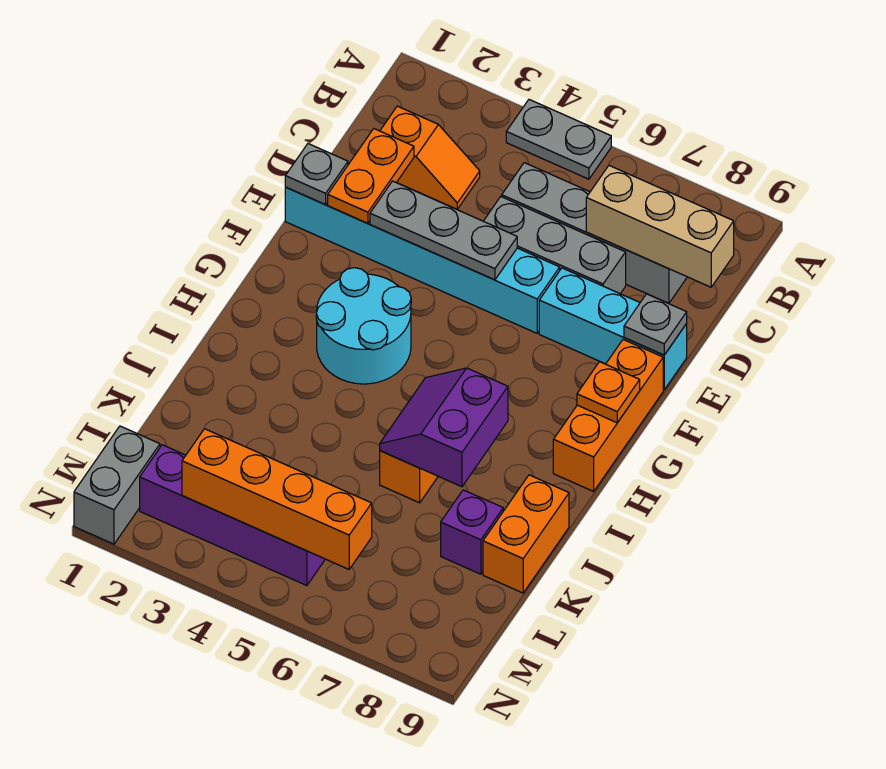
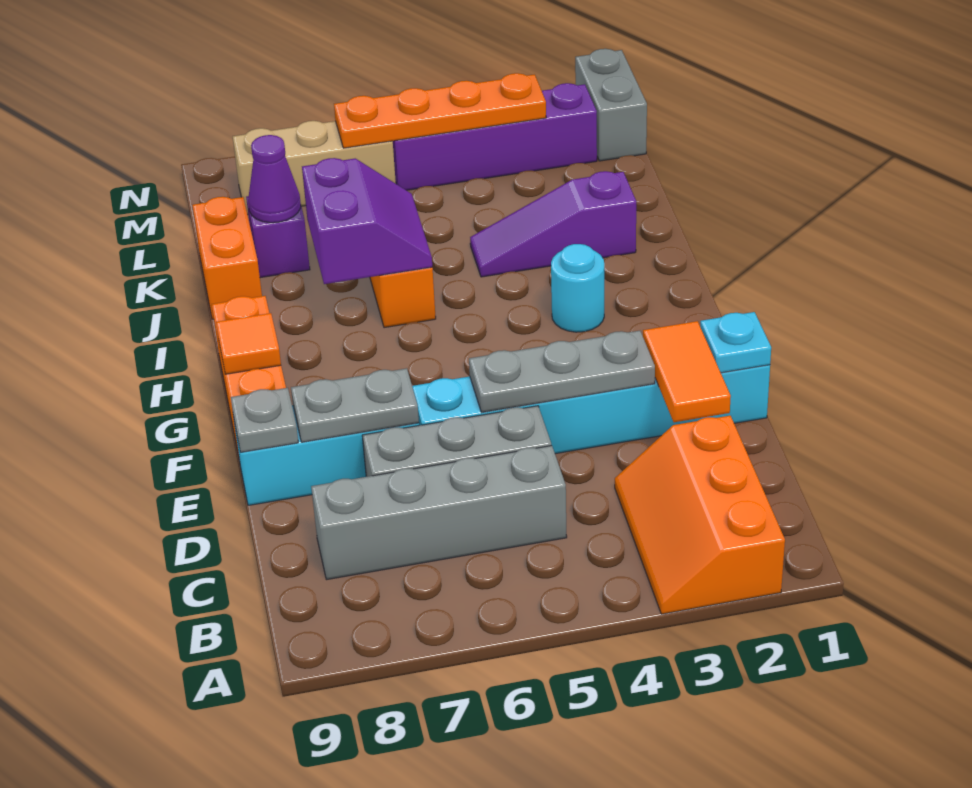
grey plate A4:A5 level 1 -> grey plate E7:E8 level 2
orange slope C2:C3 level 1 top 2 -> orange slope A2:C3 level 1 top 2
tan brick C7:C9 level 2 -> tan brick M6:M8 level 1
orange plate D2:E2 level 2 -> orange tile D2:E2 level 2
grey plate E1 level 2 -> cyan plate E1 level 2
cyan round brick G3:H4 level 1 -> cyan round brick H3 level 1
orange plate G9 level 2 -> orange tile G9 level 2
none -> purple slope J2:J4 level 1 top 2
none -> purple cone K8 level 2
orange brick M3:M6 level 2 -> orange plate M3:M6 level 2

